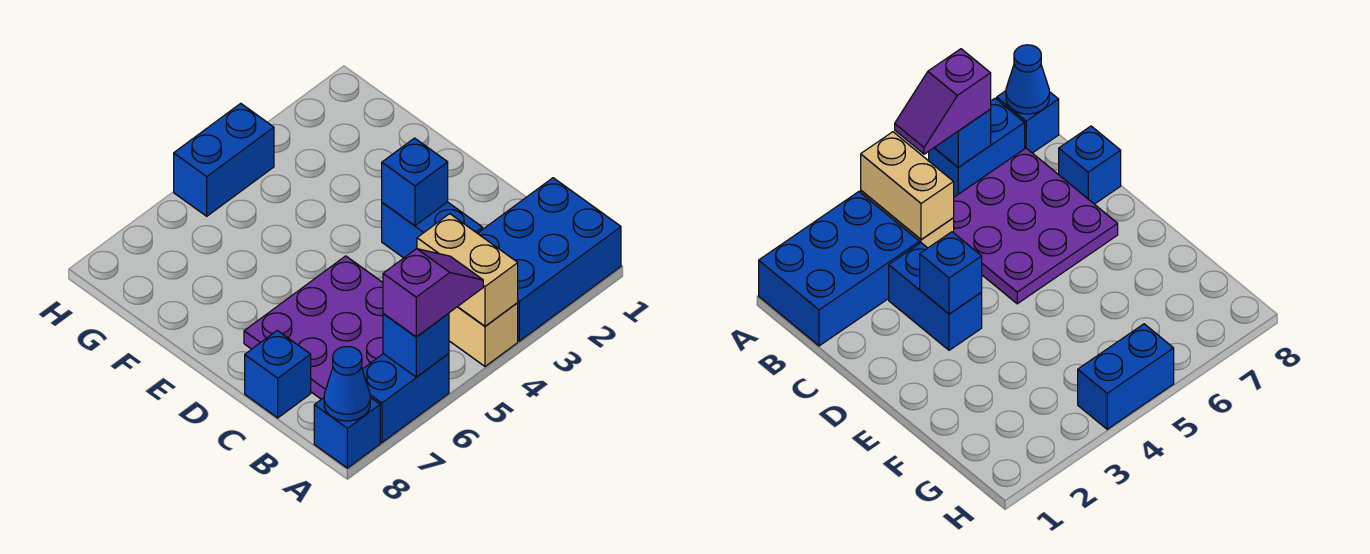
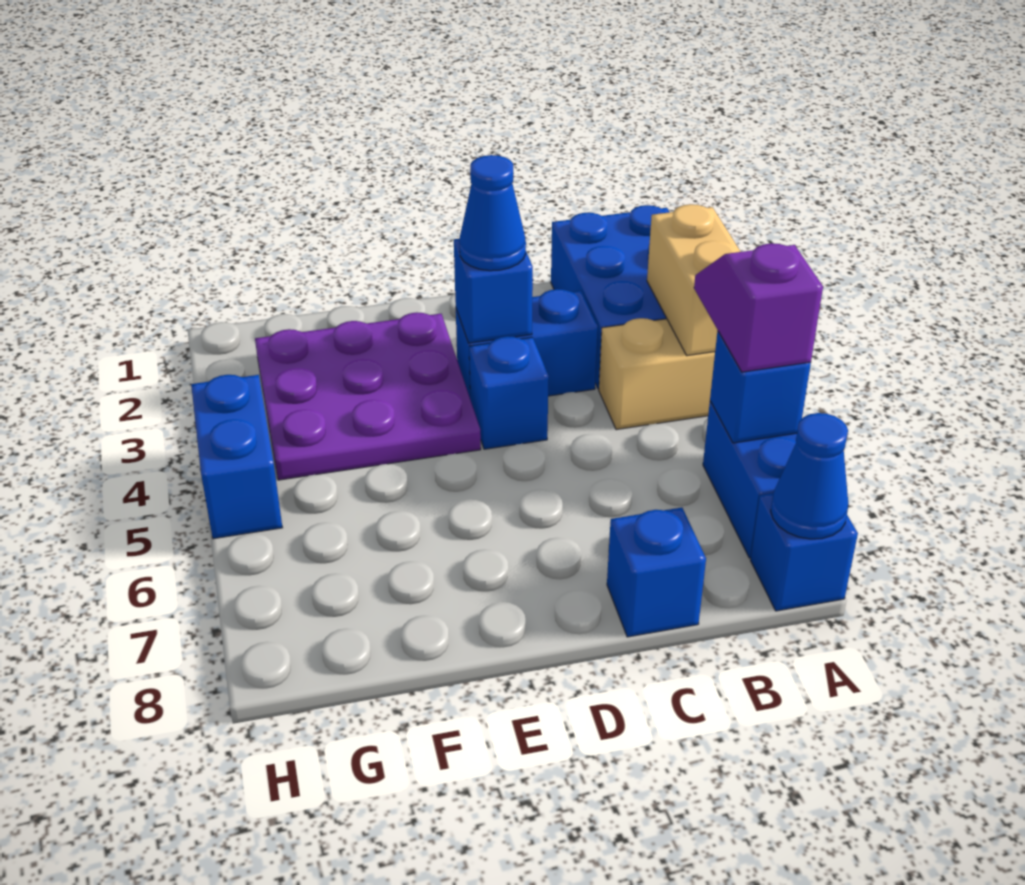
tan brick A4:B4 level 2 -> tan brick A3:A4 level 2
purple plate B5:D7 level 1 -> purple plate E2:G4 level 1
none -> blue cone D3 level 3
none -> blue brick D4 level 1

